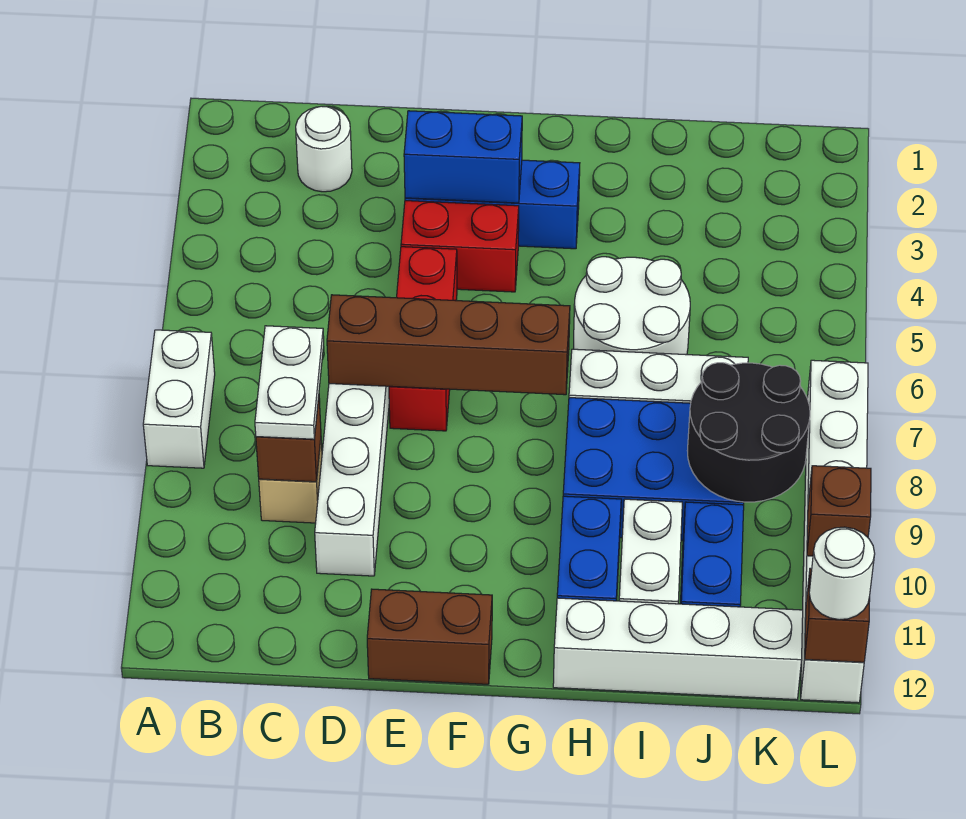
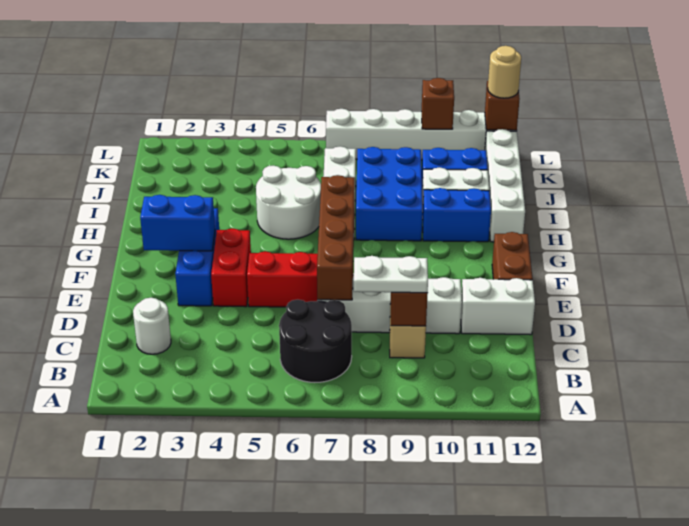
white brick A7:A8 level 1 -> white brick D11:D12 level 1
blue brick E3:F3 level 2 -> blue brick F2:F3 level 2
black round brick J8:K9 level 2 -> black round brick B6:C7 level 1
white round brick L12 level 3 -> tan round brick L12 level 3

